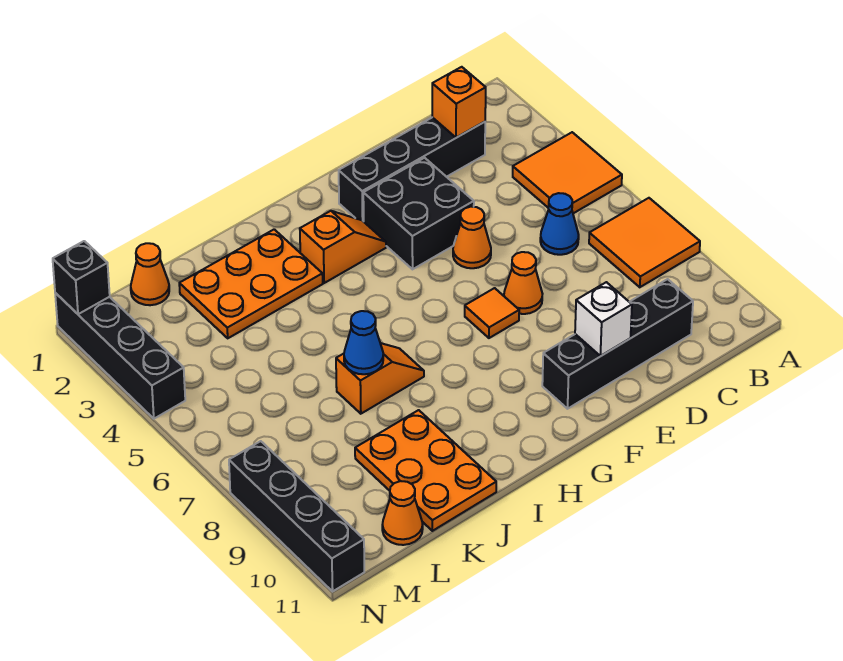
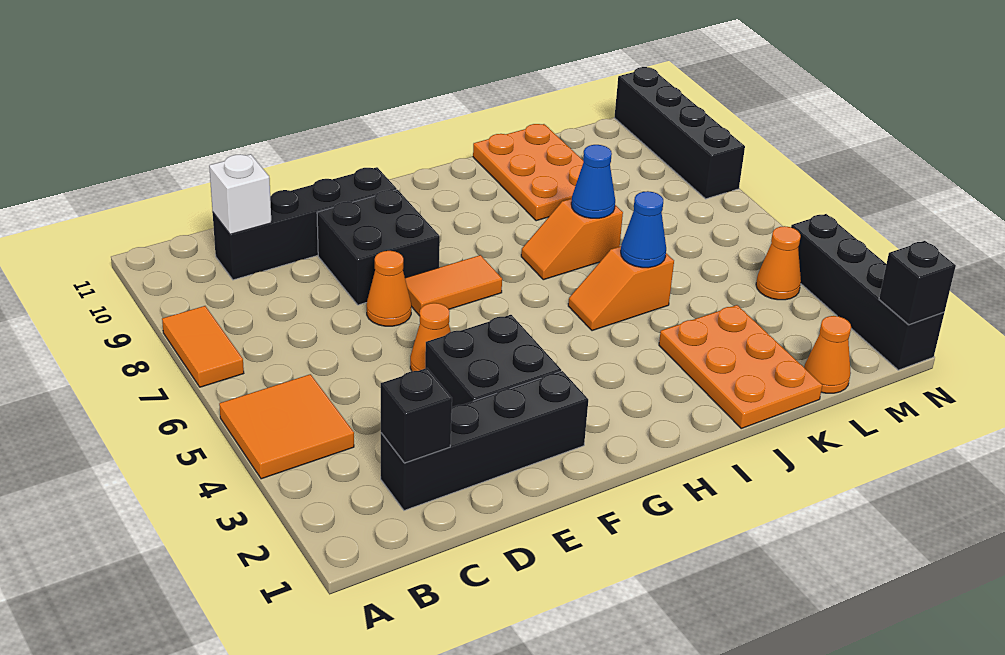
orange tile A7:B8 level 1 -> orange tile A7:A8 level 1
orange brick C2 level 2 -> black brick C2 level 2
blue cone C6 level 1 -> blue cone J5 level 2
none -> black brick E8:F9 level 1
white brick E10 level 2 -> white brick C10 level 2
orange tile F7 level 1 -> orange tile F7:G7 level 1
orange slope G3:H3 level 1 top H -> orange slope I5:J5 level 1 top J
orange plate I2:K3 level 1 -> orange plate J1:K3 level 1
orange cone L11 level 1 -> orange cone M4 level 1

